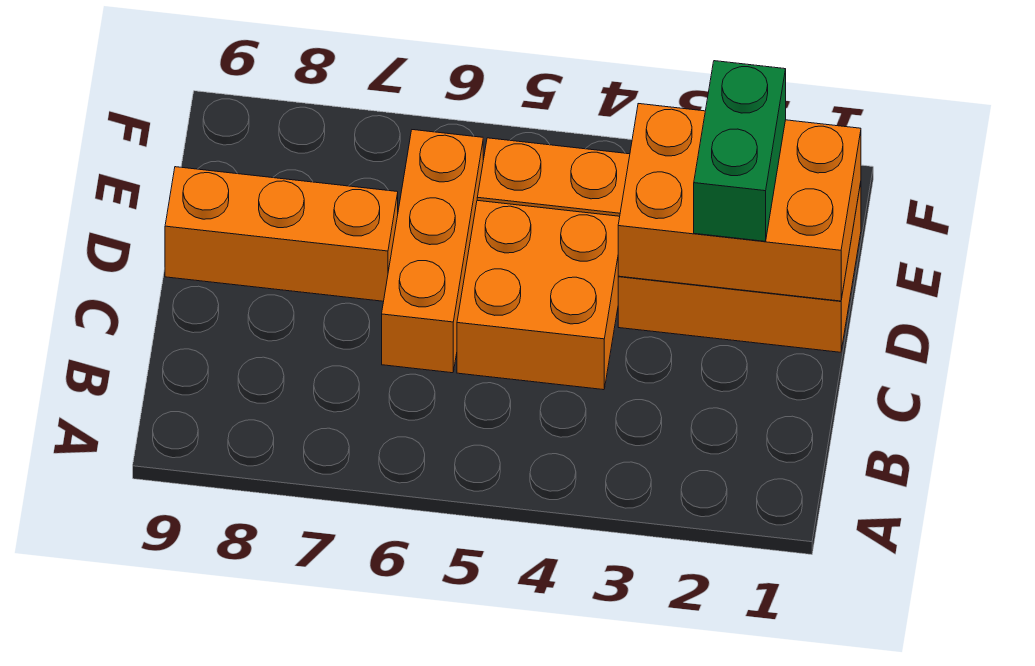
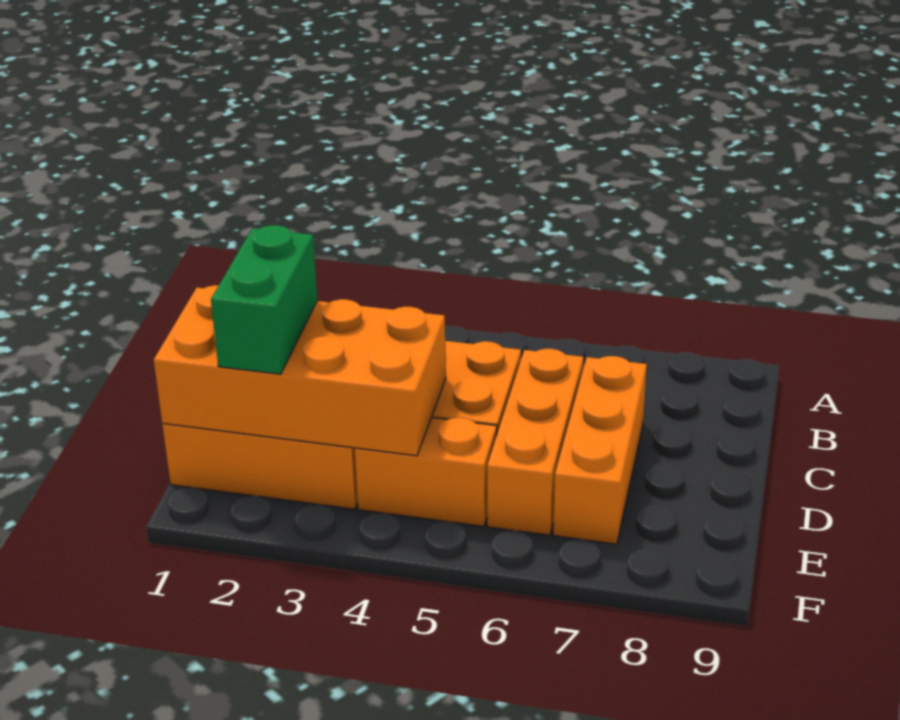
orange brick D1:E3 level 2 -> orange brick D1:E4 level 2
orange brick D7:D9 level 1 -> orange brick C7:E7 level 1

